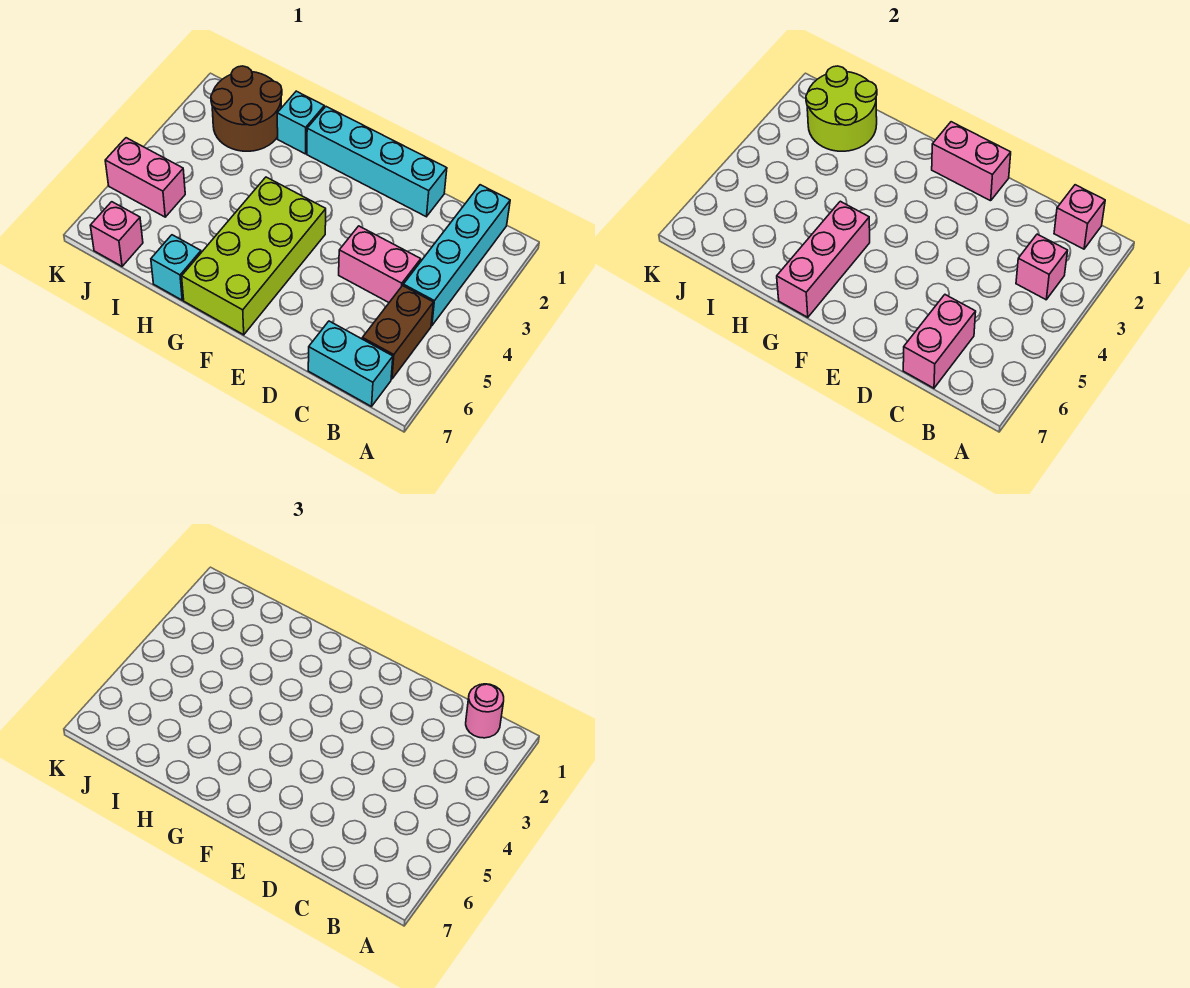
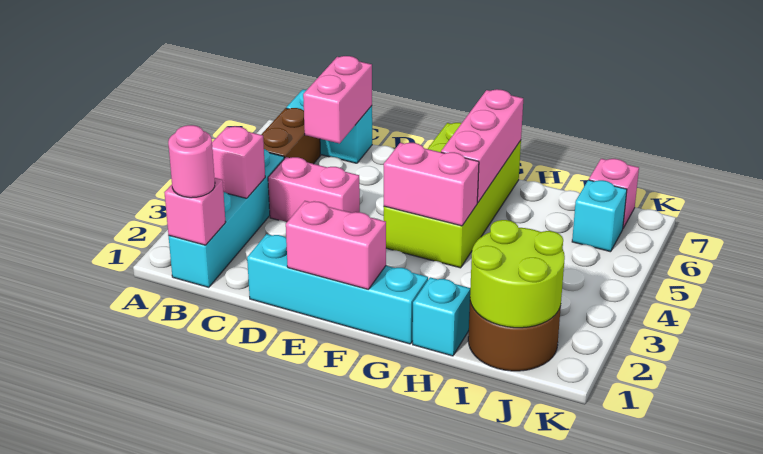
cyan brick H7 level 1 -> cyan brick J6 level 1
pink brick J5:K5 level 1 -> pink brick F4:G4 level 2

